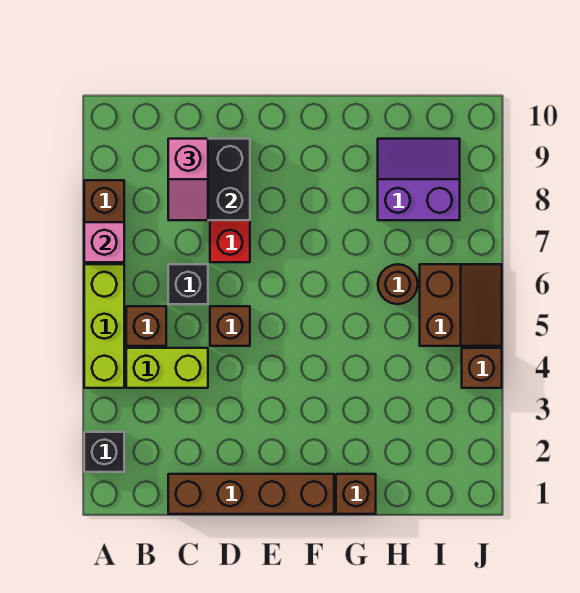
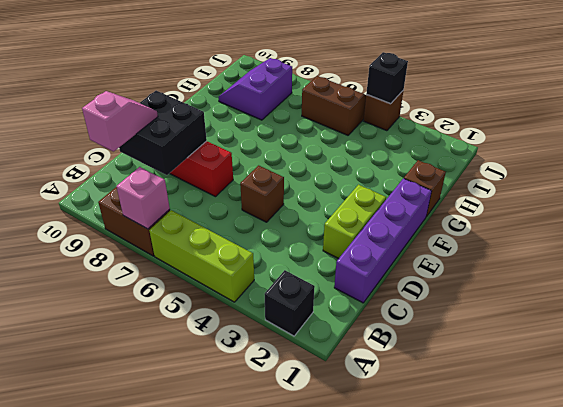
lime brick B4:C4 level 1 -> lime brick D2:E2 level 1
brown brick B5 level 1 -> none
brown brick C1:F1 level 1 -> purple brick C1:F1 level 1
black brick C6 level 1 -> black brick J4 level 2
pink slope C8:C9 level 3 top 9 -> pink slope B9:C9 level 3 top B
brown round brick H6 level 1 -> none

